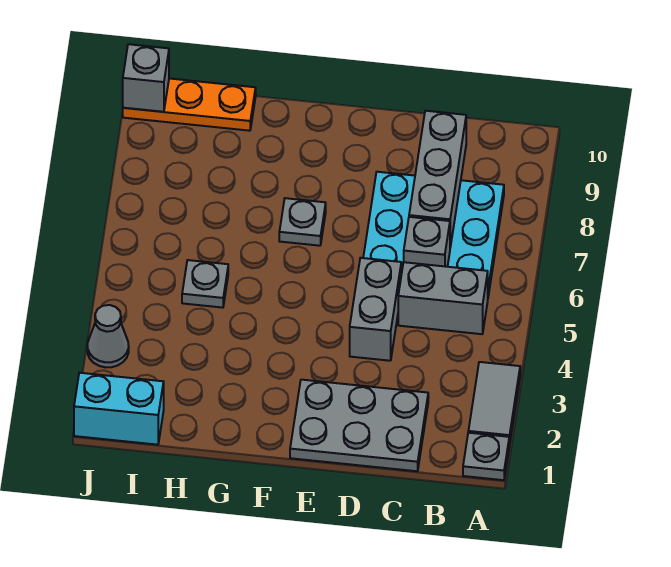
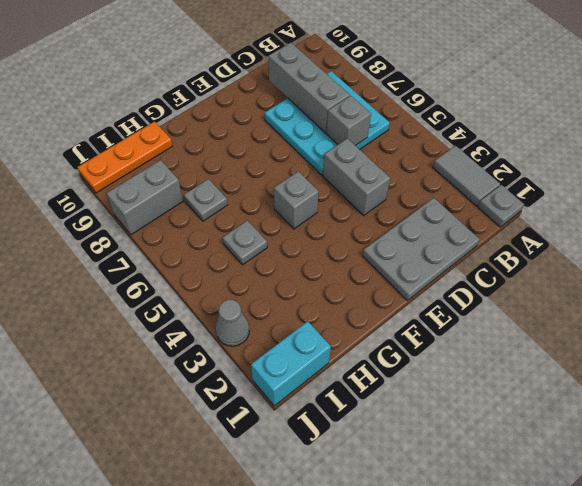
grey brick B5:C5 level 1 -> grey brick I8:J8 level 1
grey plate F7 level 1 -> grey plate H7 level 1
grey brick J10 level 2 -> grey brick F5 level 1

